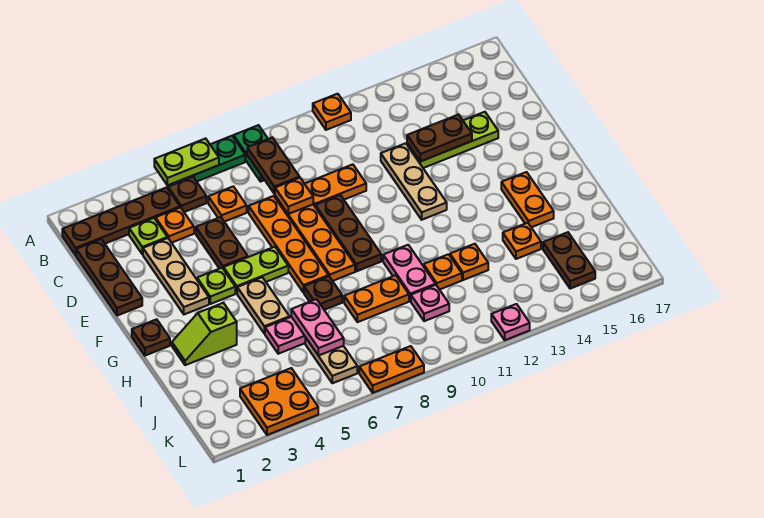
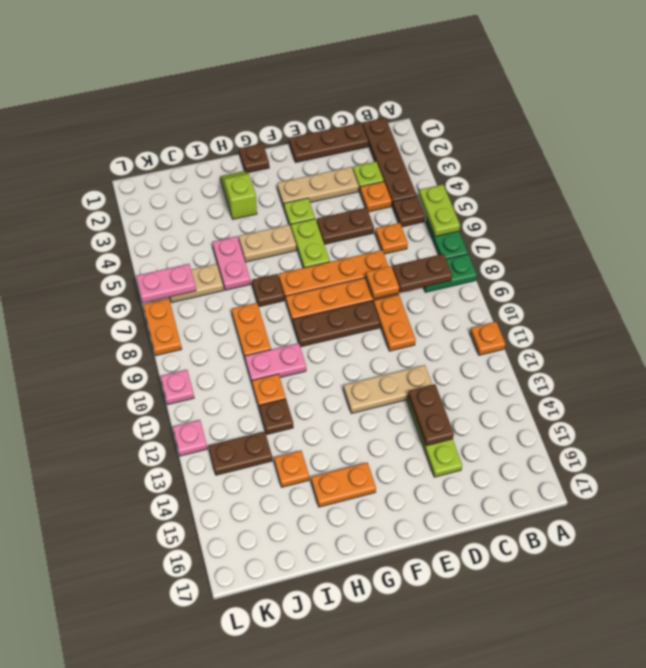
pink plate I6:J6 level 2 -> pink plate K6:L6 level 2
orange plate I12 level 1 -> brown plate I12 level 1
pink plate J10 level 1 -> pink plate L10 level 1
brown plate J15:K15 level 1 -> brown plate J13:K13 level 1
orange plate K3:L4 level 1 -> none

